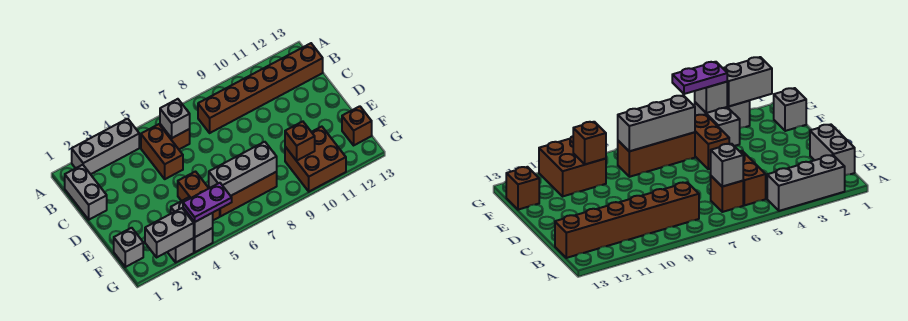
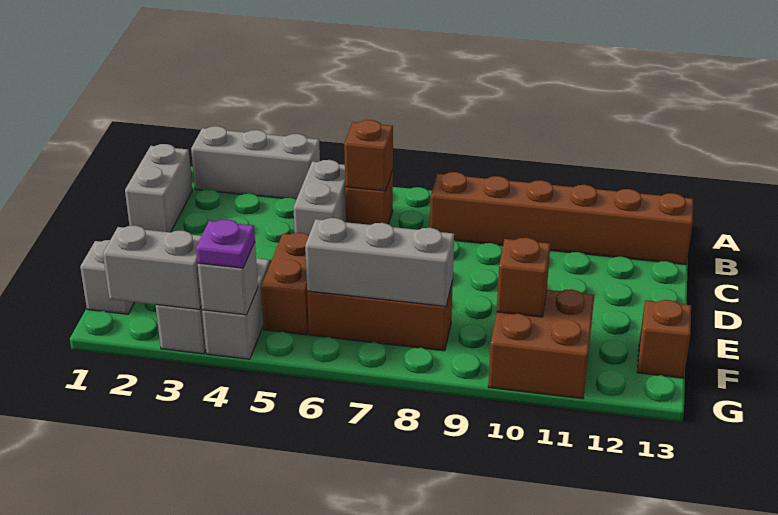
brown brick B5:C5 level 1 -> grey brick B5:C5 level 1
grey brick B6 level 2 -> brown brick B6 level 2
purple plate G4:G5 level 3 -> purple plate G4 level 3

